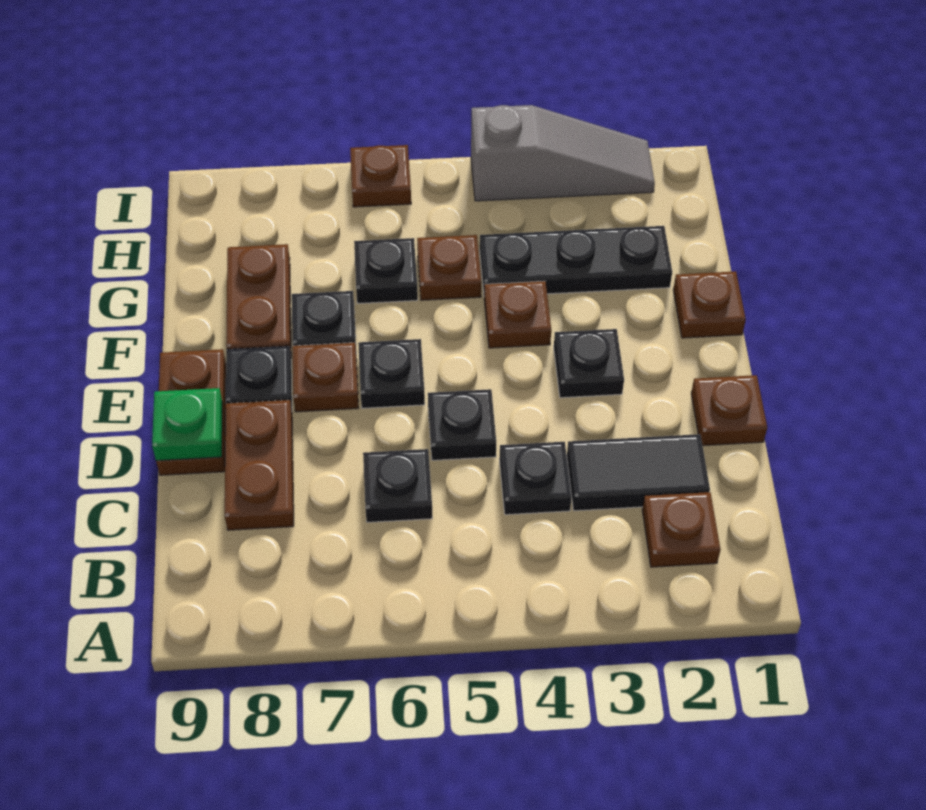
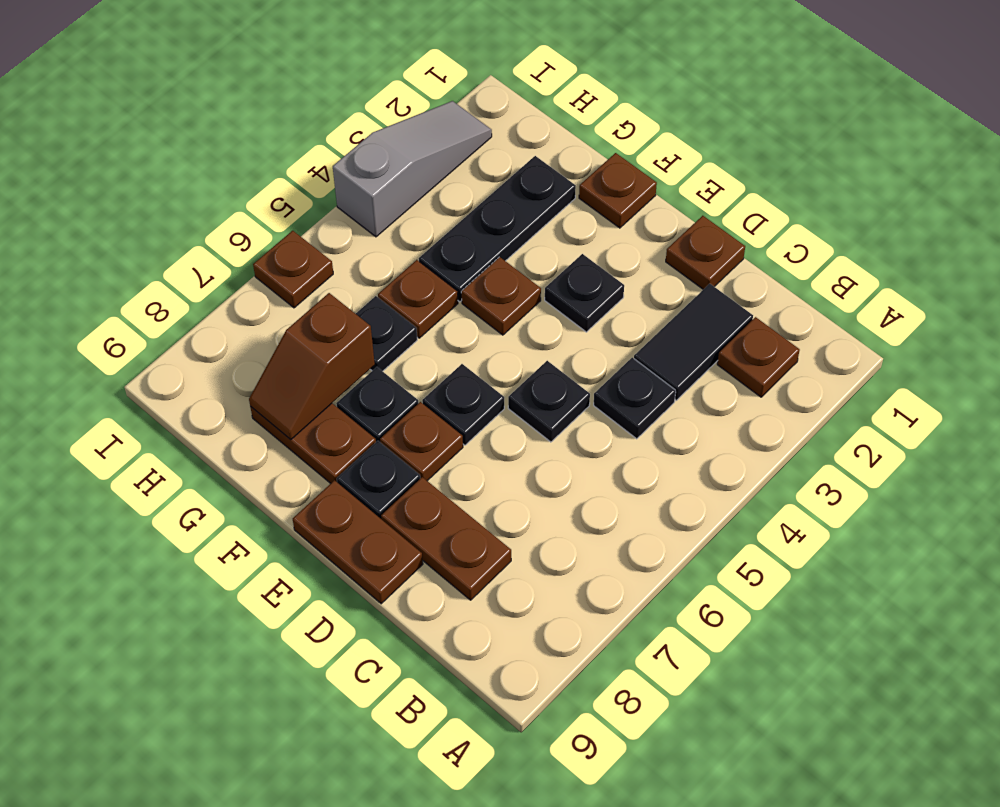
black plate C6 level 1 -> none
green plate D9 level 2 -> none
none -> brown slope G7:G8 level 2 top 7

